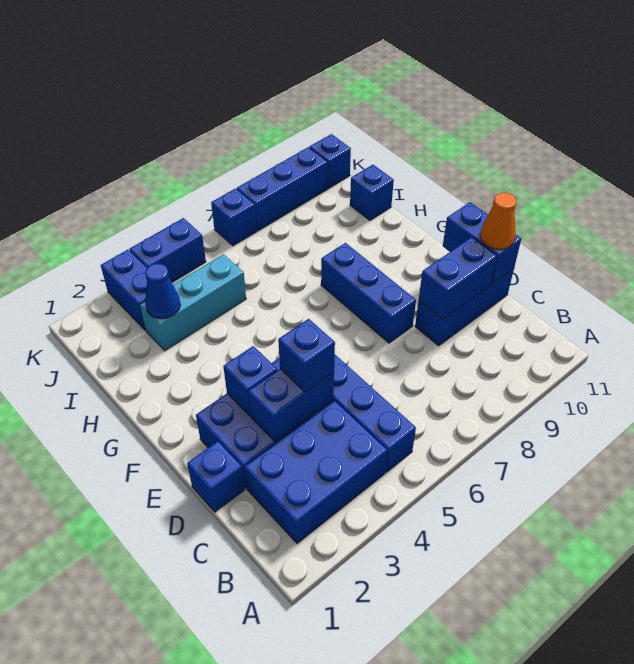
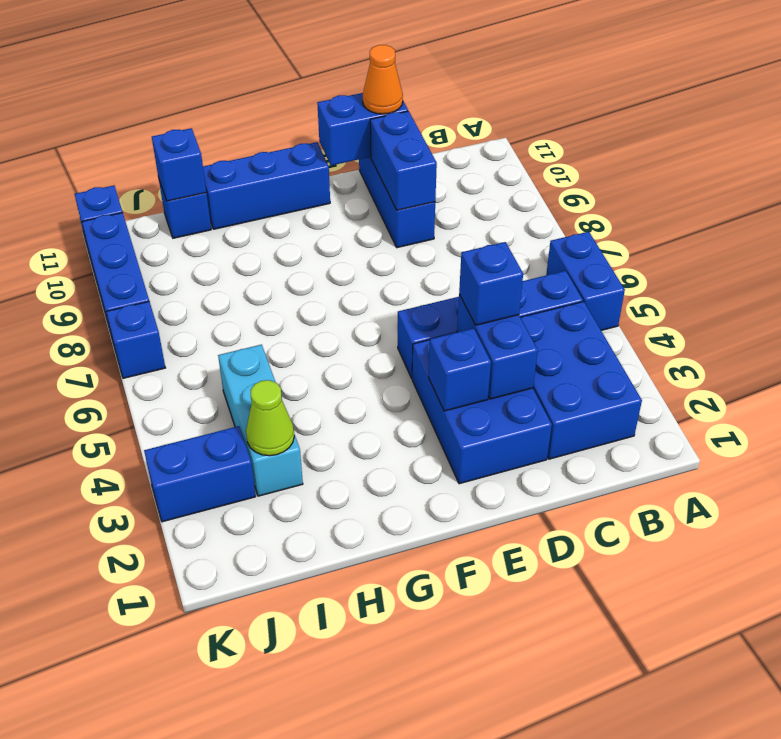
blue brick D1 level 1 -> blue brick I11 level 2
blue brick E8:G8 level 1 -> blue brick F11:H11 level 1
blue cone I3 level 2 -> lime cone I3 level 2
blue brick K4:K5 level 1 -> blue brick A5:A6 level 1

